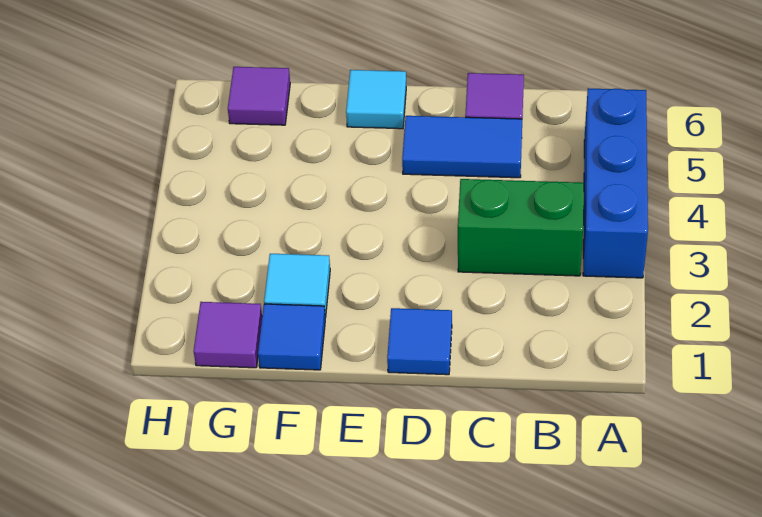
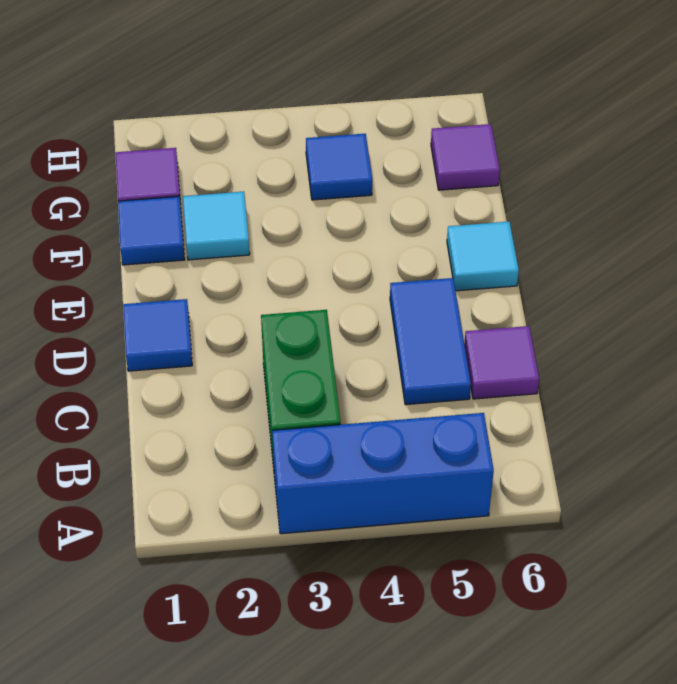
none -> blue tile G4 level 1

